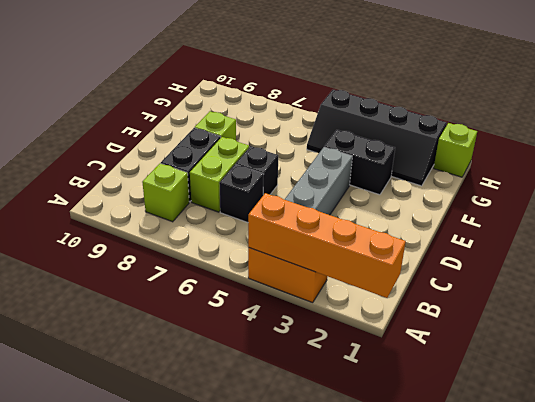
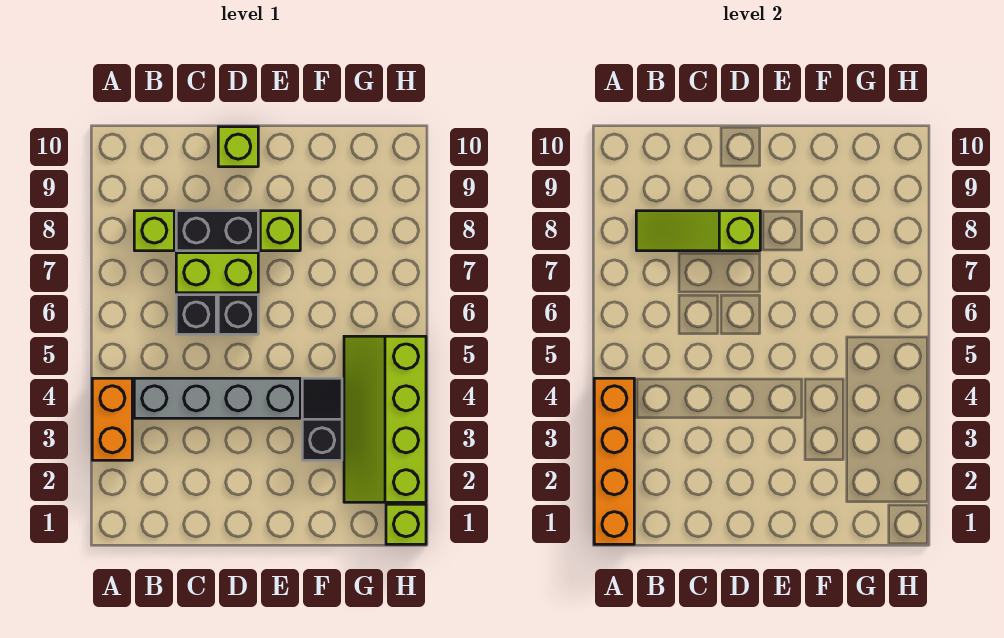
none -> lime slope B8:D8 level 2 top D
none -> lime brick D10 level 1
black brick F3:F4 level 1 -> black slope F3:F4 level 1 top 3
black slope G2:H5 level 1 top H -> lime slope G2:H5 level 1 top H

